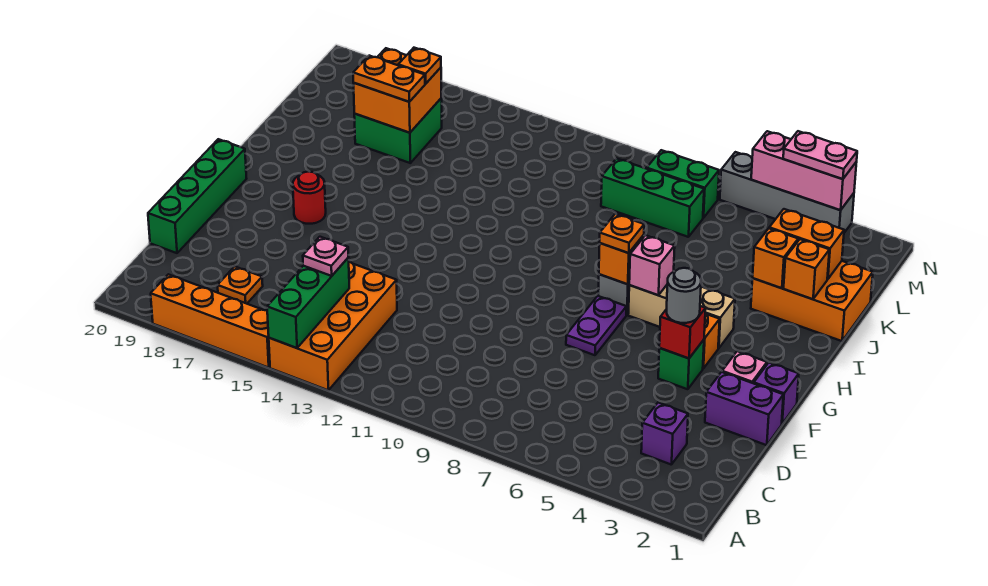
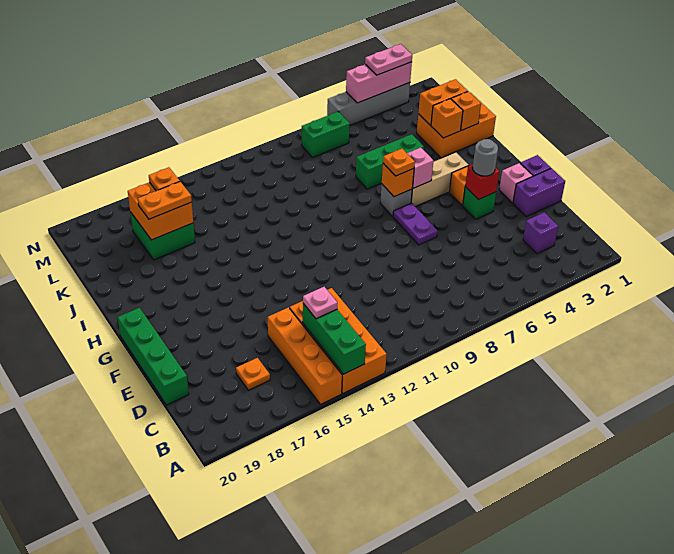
orange brick A15:A18 level 1 -> orange brick A15:D15 level 1
red round brick G17 level 1 -> none
green brick L7:L9 level 1 -> green brick J5:J7 level 1

